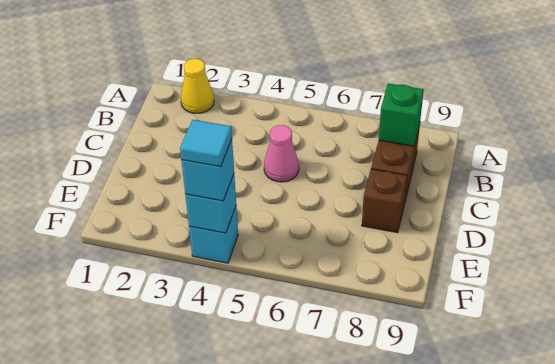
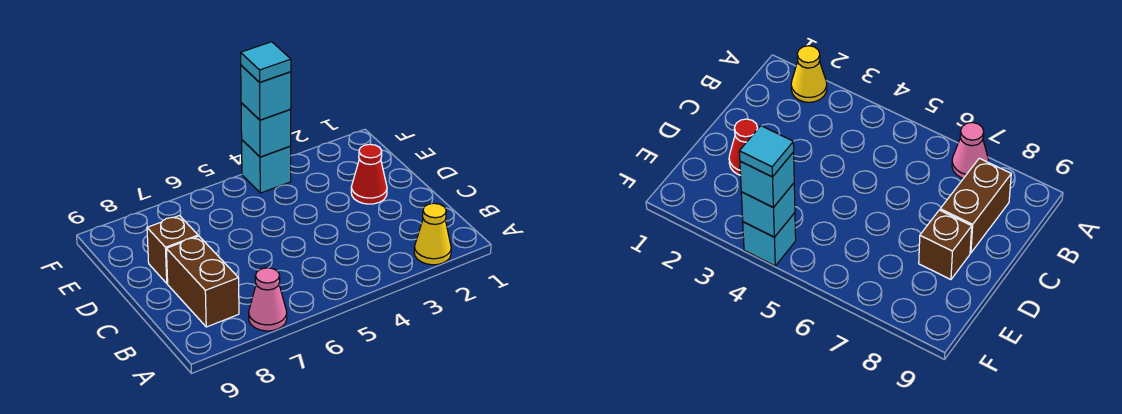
green brick B8 level 2 -> none
pink cone C5 level 1 -> pink cone A7 level 1
none -> red cone D2 level 1

